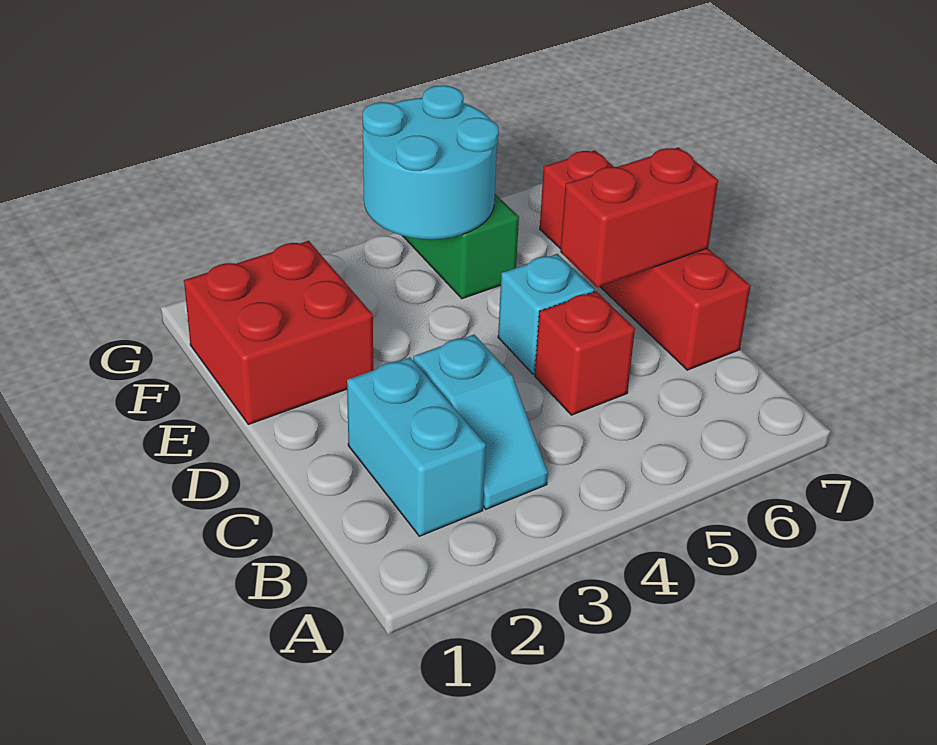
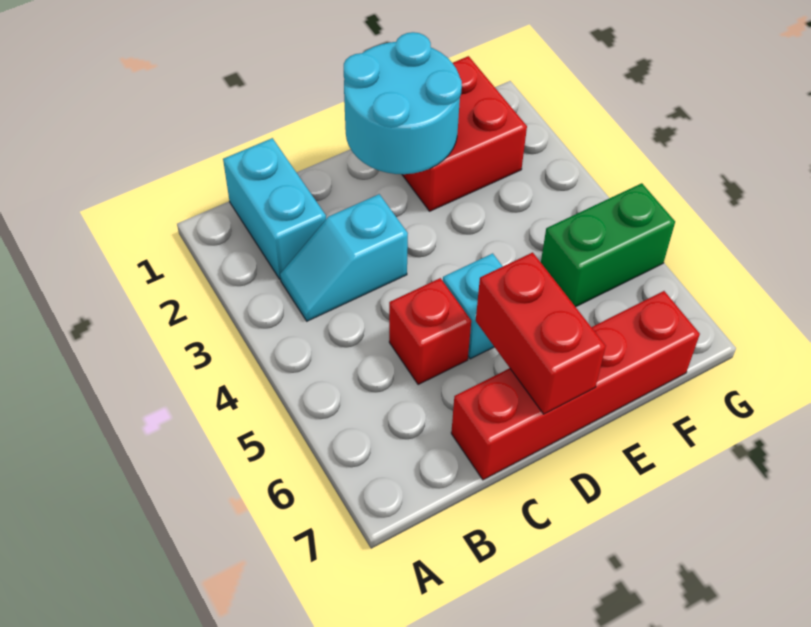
cyan brick B2:C2 level 1 -> cyan brick B1:B2 level 1
cyan round brick F4:G5 level 2 -> cyan round brick D1:E2 level 2

